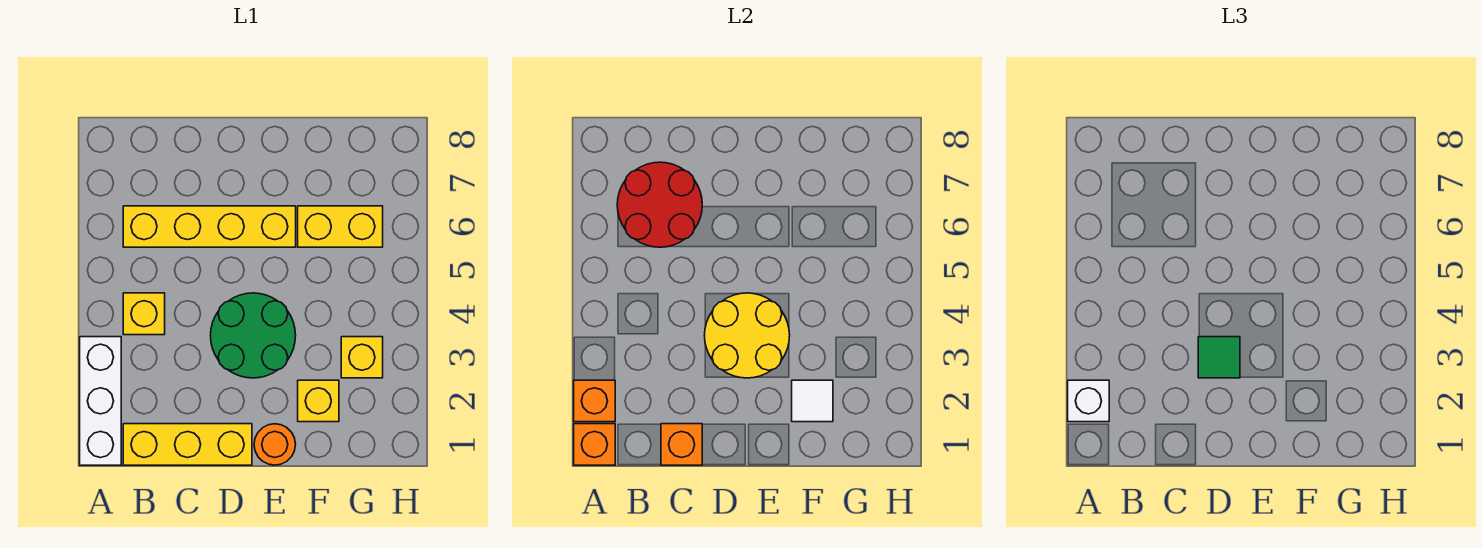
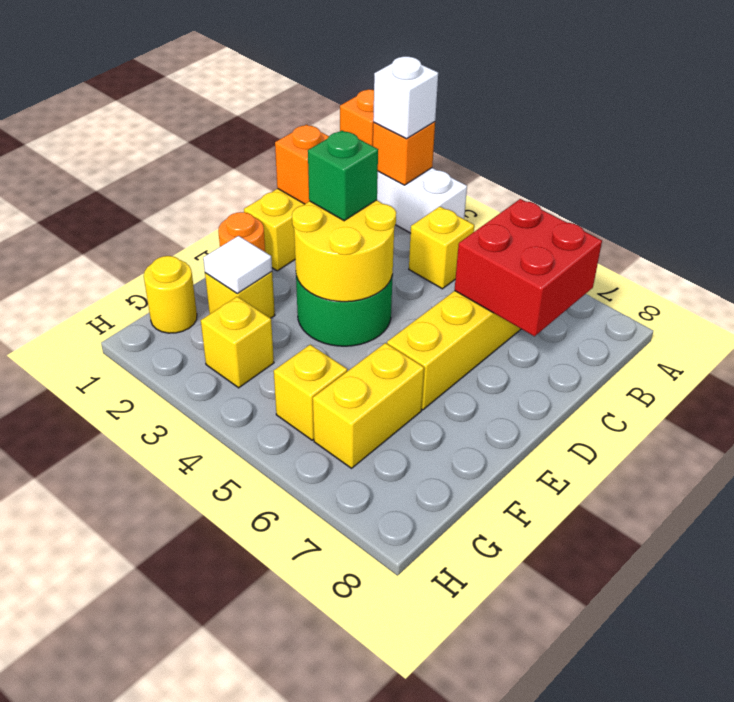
red round brick B6:C7 level 2 -> red brick B6:C7 level 2
green tile D3 level 3 -> green brick D3 level 3
none -> yellow round brick G1 level 1
none -> yellow brick G5 level 1

